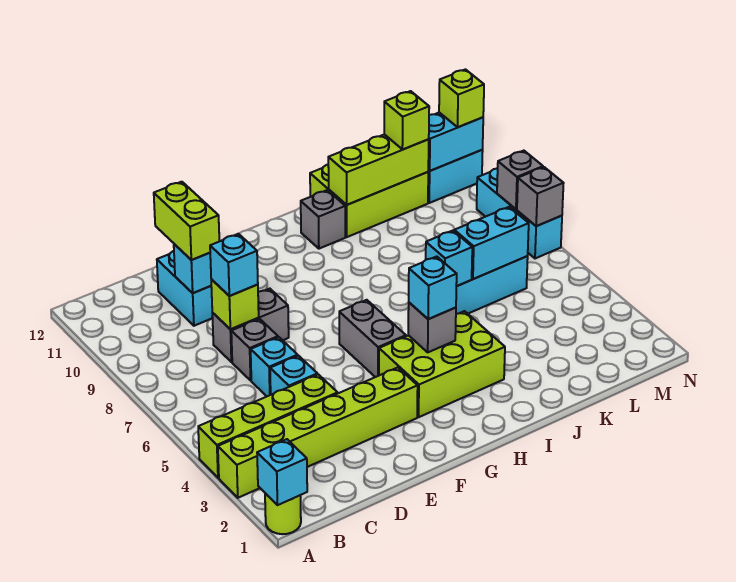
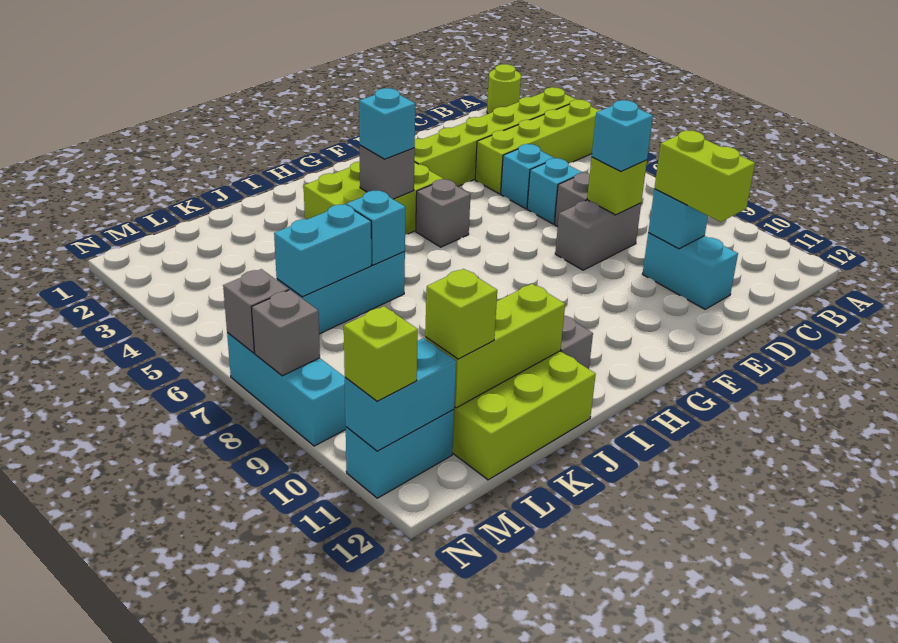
cyan brick A1 level 2 -> none
grey brick G5:G6 level 1 -> grey brick G5 level 1

